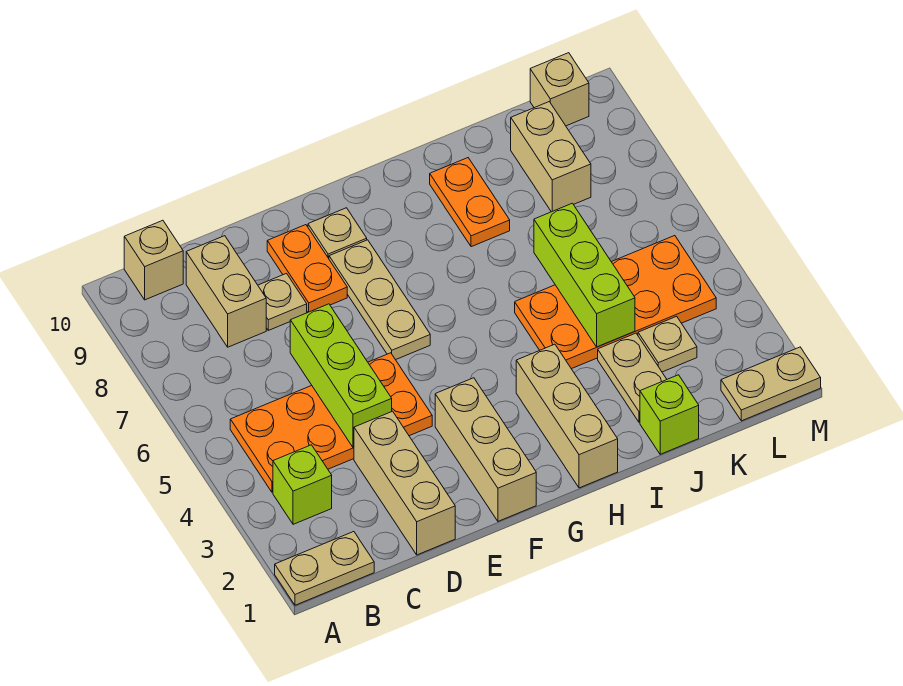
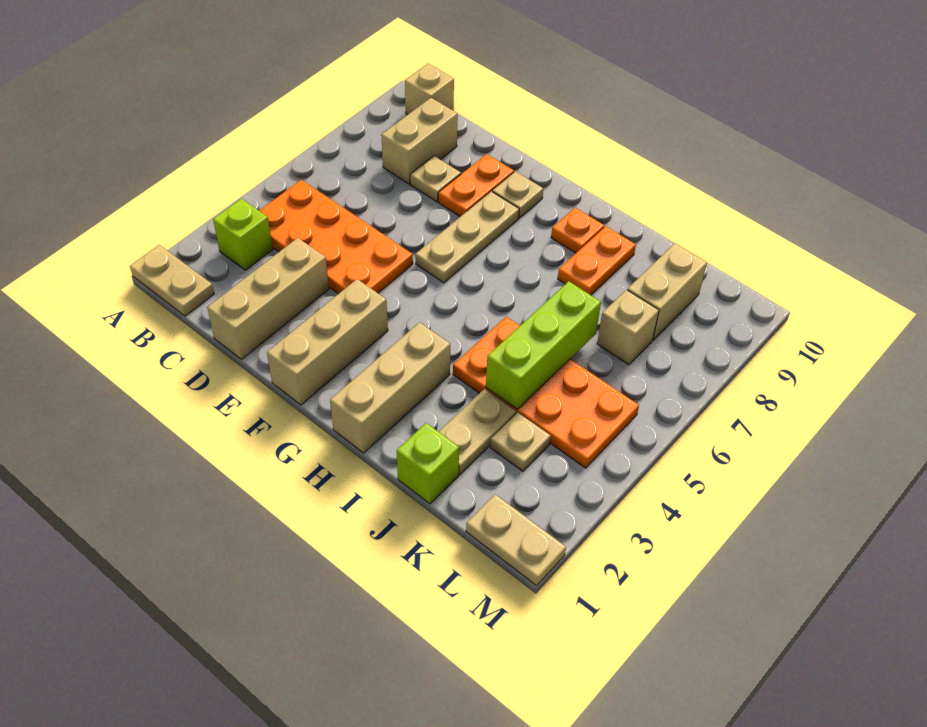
lime brick D4:D6 level 2 -> none
none -> orange plate H9 level 1
tan brick L10 level 1 -> tan brick K7 level 1

